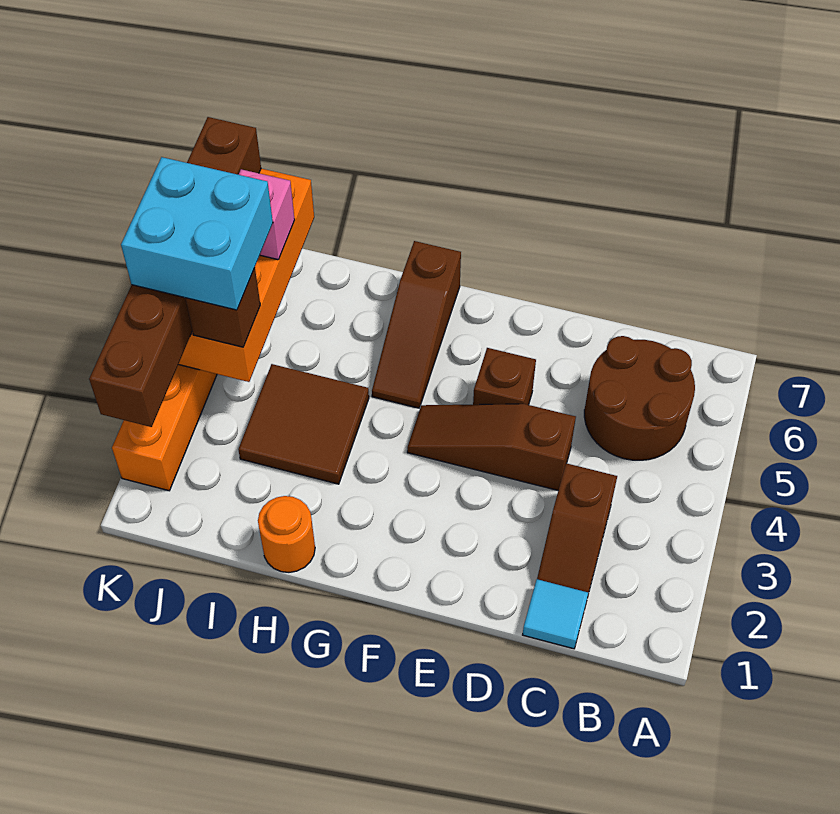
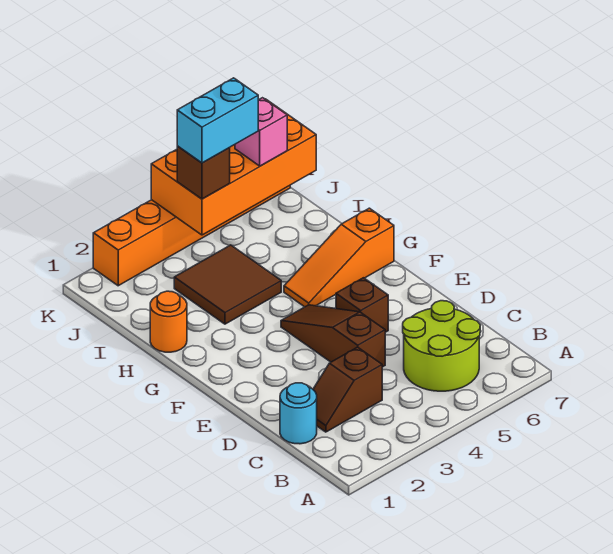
brown round brick B5:C6 level 1 -> lime round brick B5:C6 level 1
cyan tile C1 level 1 -> cyan round brick C1 level 1
brown slope G5:G7 level 1 top 7 -> orange slope G5:G7 level 1 top 7
cyan brick J4:K5 level 4 -> cyan brick J4:J5 level 4
brown brick K2:K7 level 3 -> none

